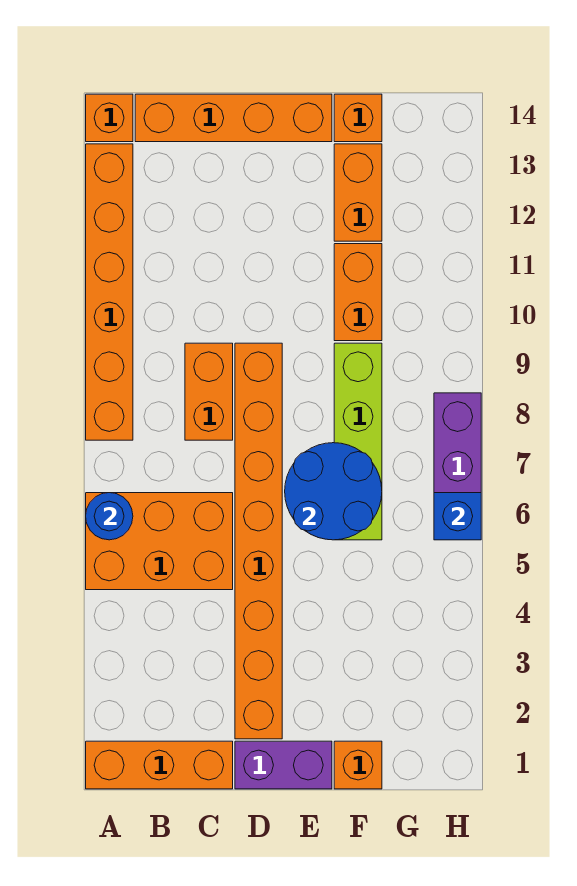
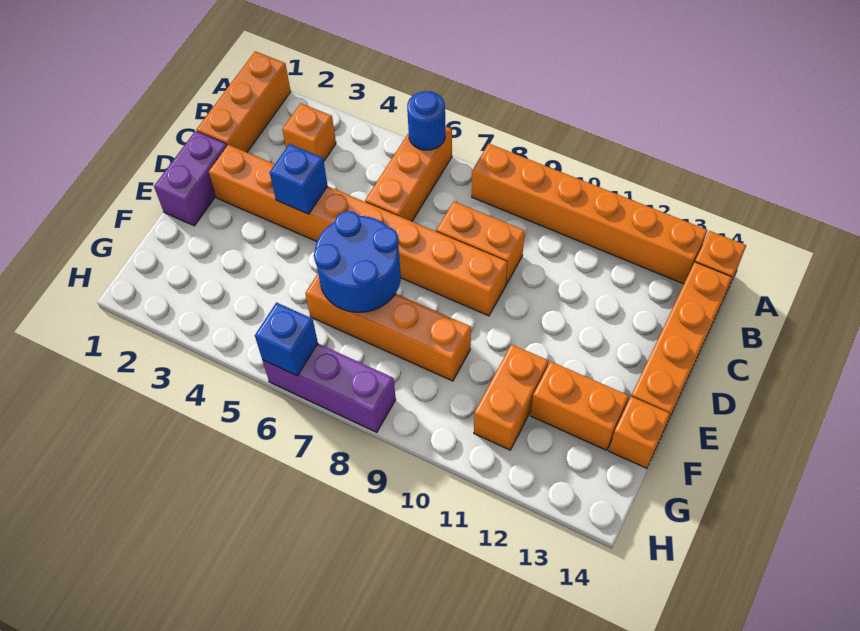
orange brick A5:C6 level 1 -> orange brick A6:C6 level 1
none -> blue brick D4 level 2
orange brick F1 level 1 -> orange brick B3 level 1
lime brick F6:F9 level 1 -> orange brick F6:F9 level 1
orange brick F10:F11 level 1 -> orange brick F11:G11 level 1

